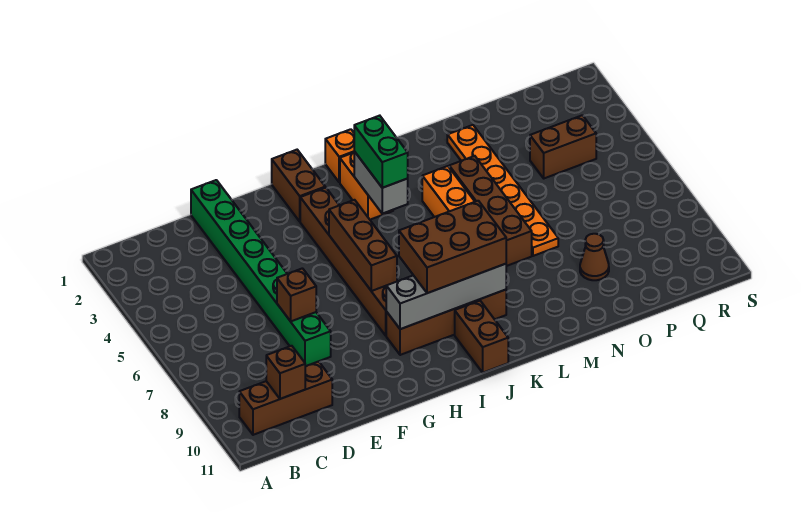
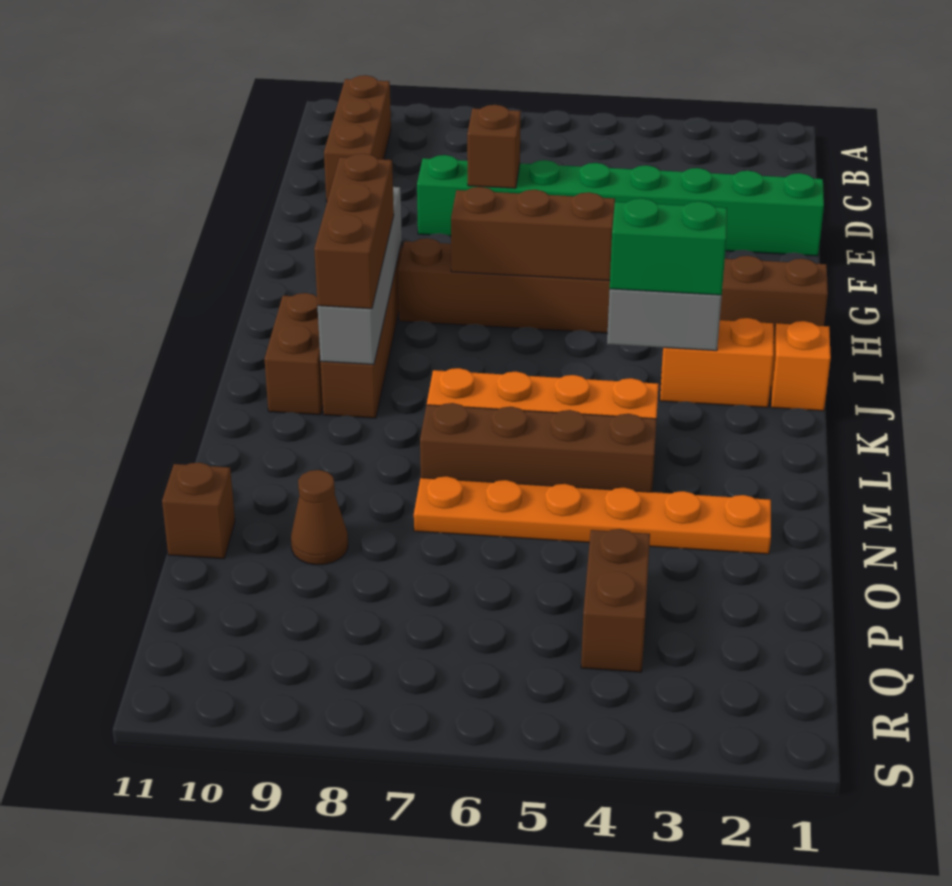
brown brick C10 level 2 -> brown brick O11 level 1
brown brick I8:K9 level 3 -> brown brick I9:K9 level 3
brown brick J10:J11 level 1 -> brown brick J10:K10 level 1

